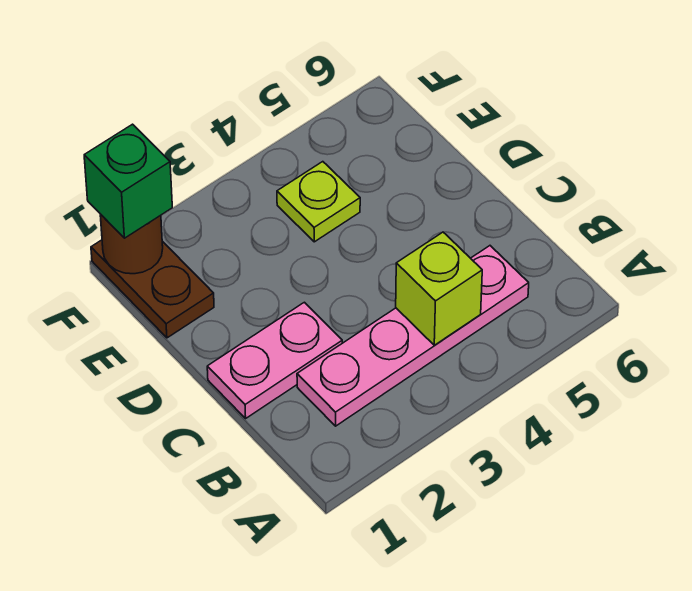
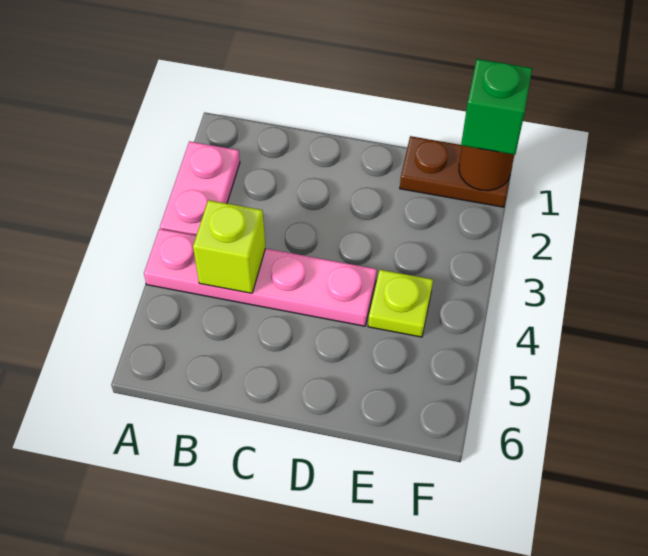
pink plate B2:B5 level 1 -> pink plate A4:D4 level 1
pink plate C1:C2 level 1 -> pink plate A2:A3 level 1

